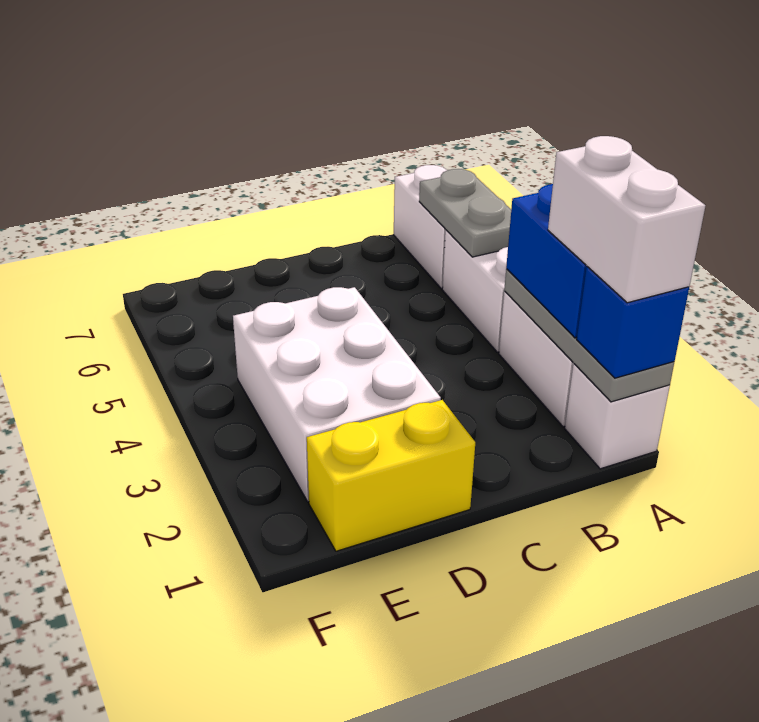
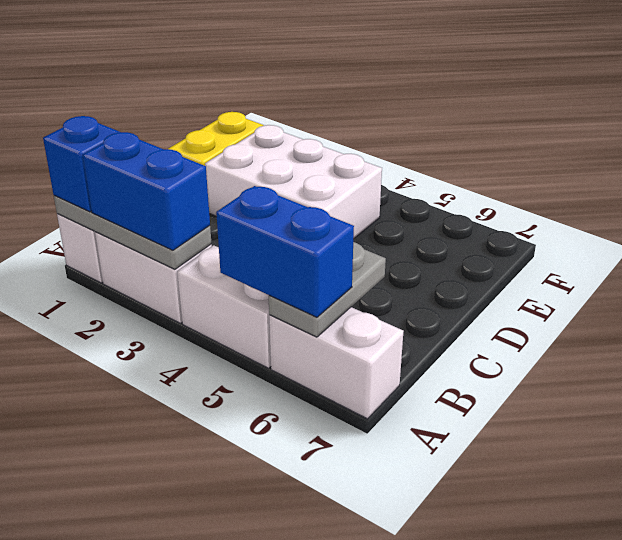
white brick A1:A2 level 4 -> none
grey plate A5:A6 level 2 -> grey plate A6:B6 level 2
none -> blue brick A5:A6 level 3

